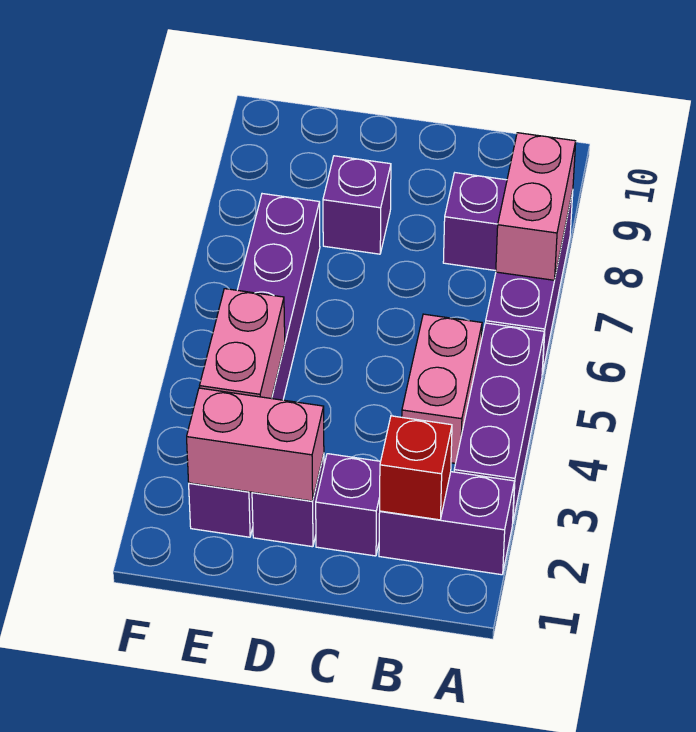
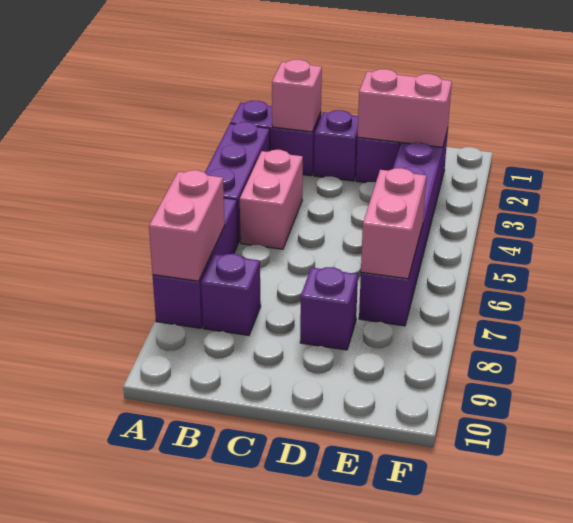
red brick B2 level 2 -> pink brick B2 level 2
pink brick E3:E4 level 2 -> pink brick E6:E7 level 2

